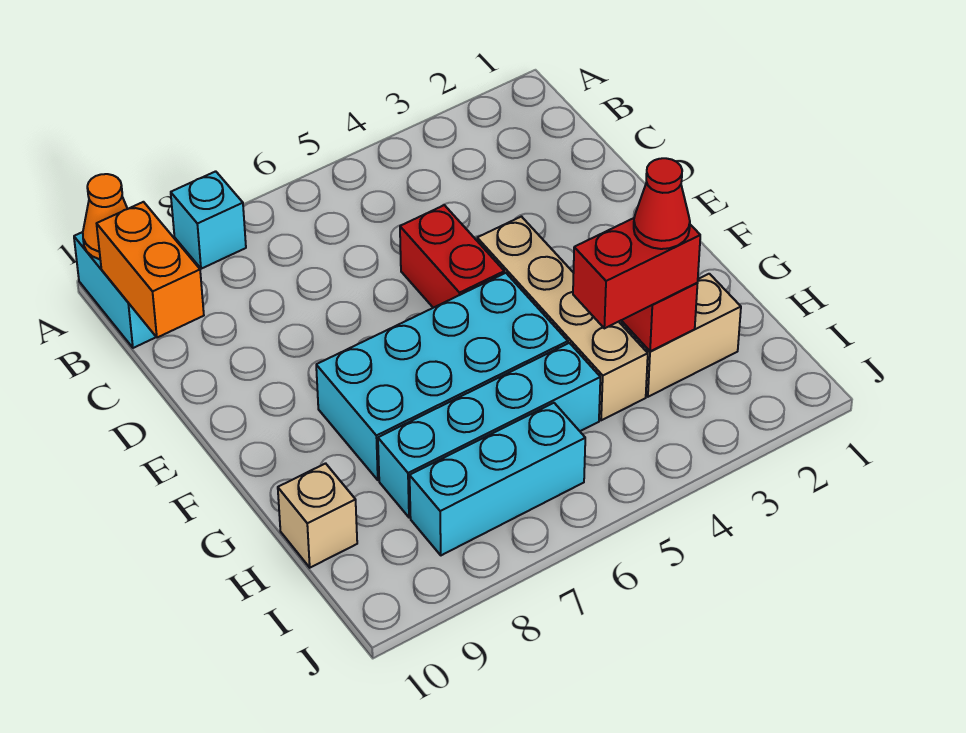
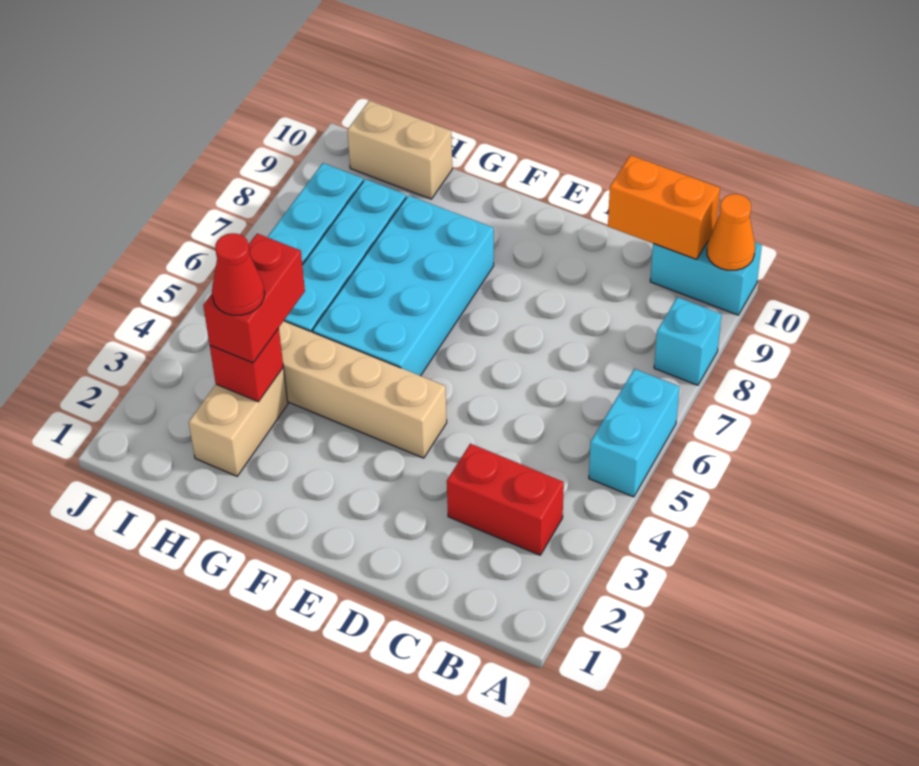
none -> cyan brick A5:A6 level 1
red brick D5:E5 level 1 -> red brick B3:C3 level 1
tan brick H10 level 1 -> tan brick H10:I10 level 1

